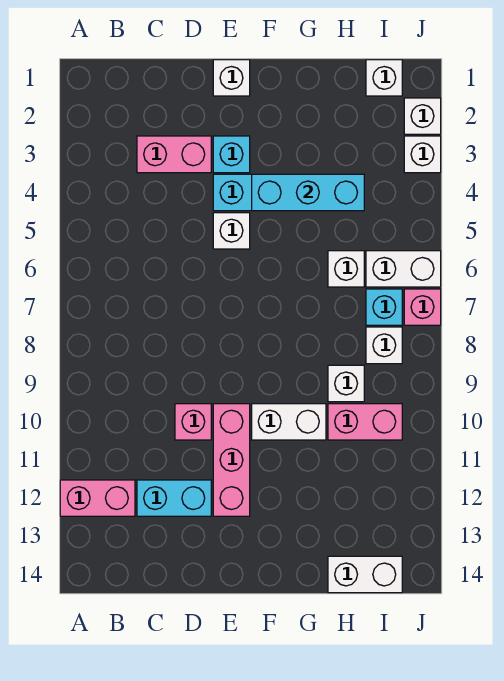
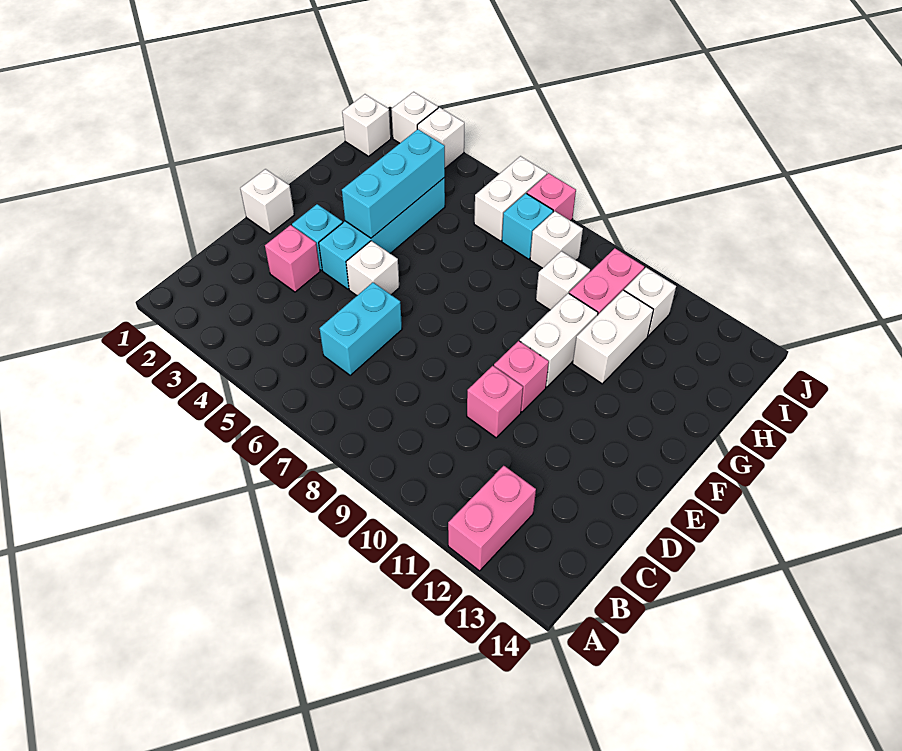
pink brick C3:D3 level 1 -> pink brick D3 level 1
cyan brick C12:D12 level 1 -> cyan brick C6:D6 level 1
pink brick E10:E12 level 1 -> pink brick E10 level 1
white brick H6 level 1 -> white brick I11 level 1
white brick H14:I14 level 1 -> white brick G11:H11 level 1

